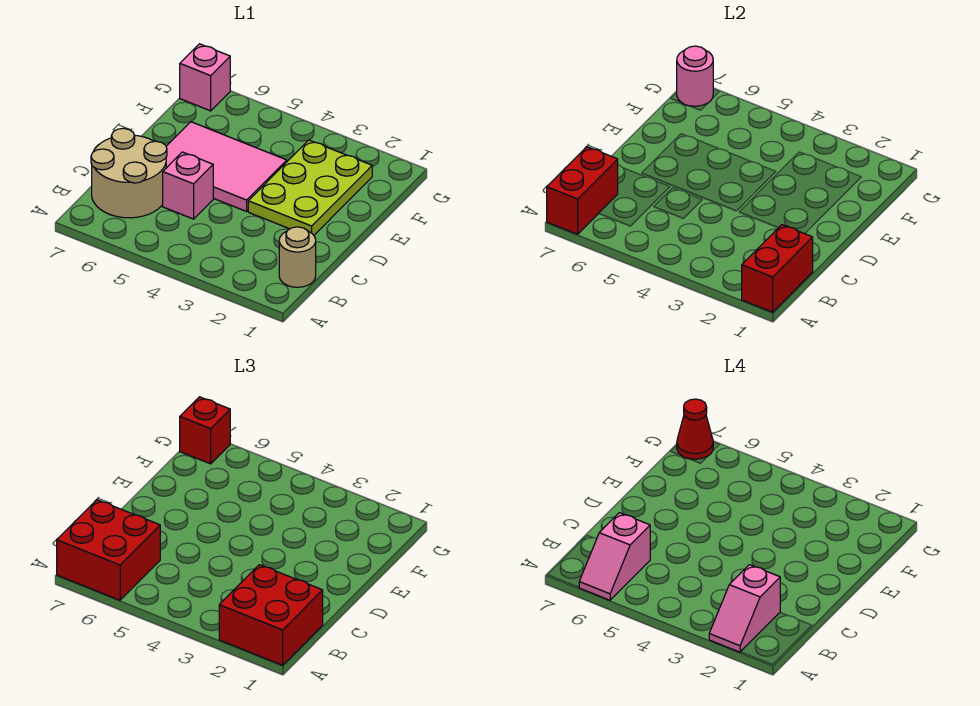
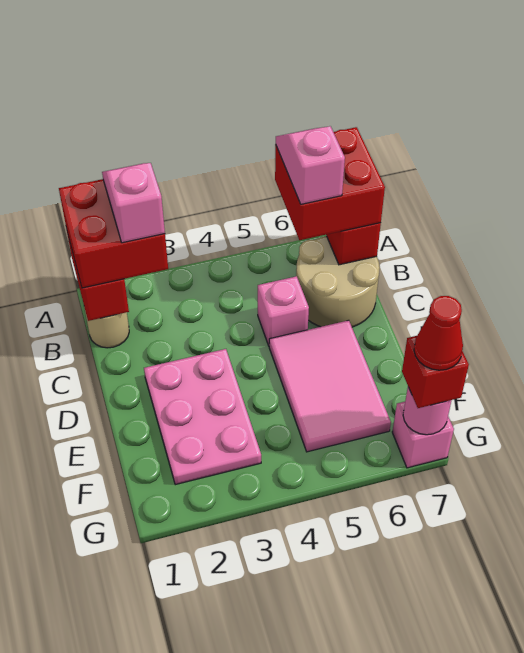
lime plate D2:F3 level 1 -> pink plate D2:F3 level 1
pink tile D4:E6 level 1 -> pink tile D5:F6 level 1

